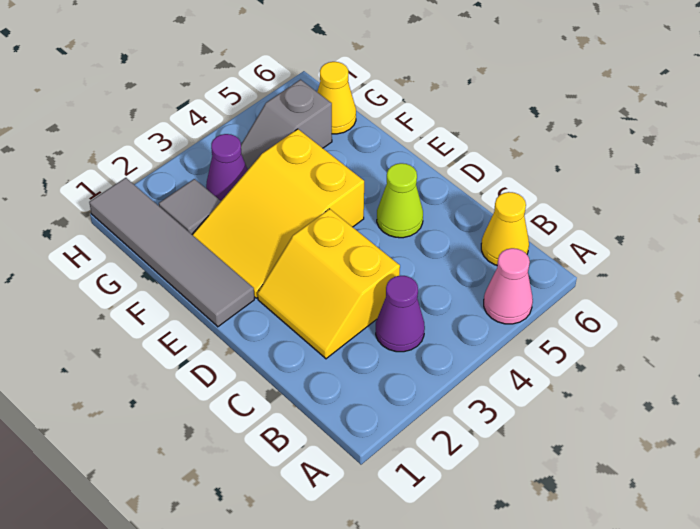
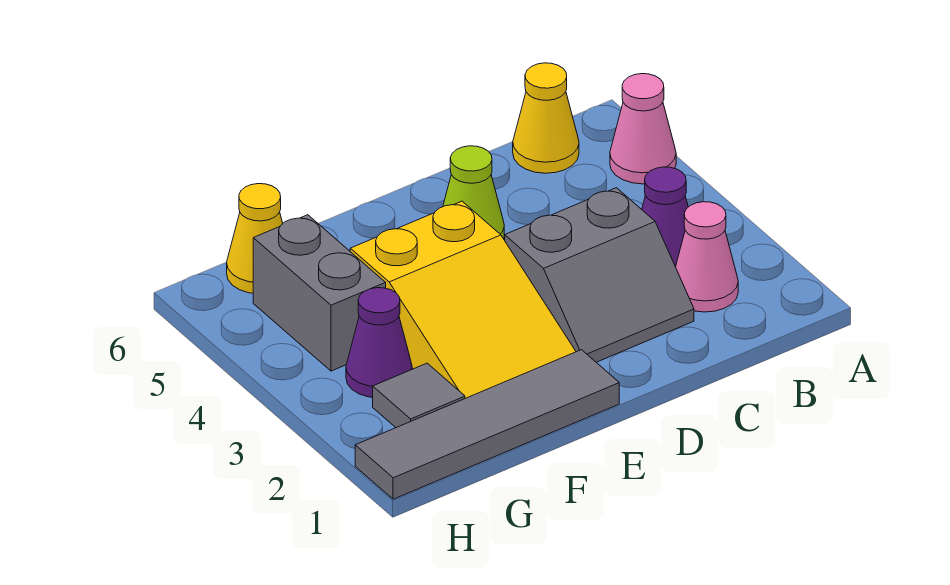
none -> pink cone B2 level 1
yellow slope C2:D3 level 1 top 3 -> grey slope C2:D3 level 1 top 3
grey slope G4:G5 level 1 top 5 -> grey brick G4:G5 level 1

